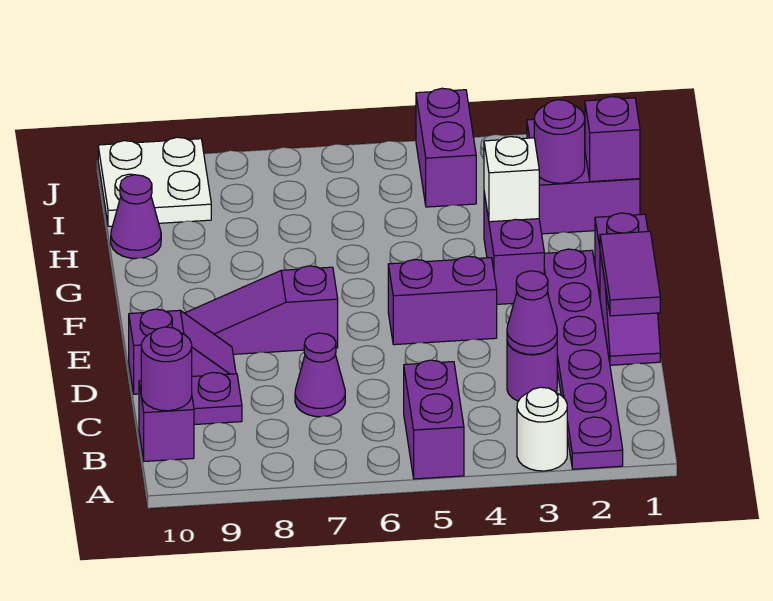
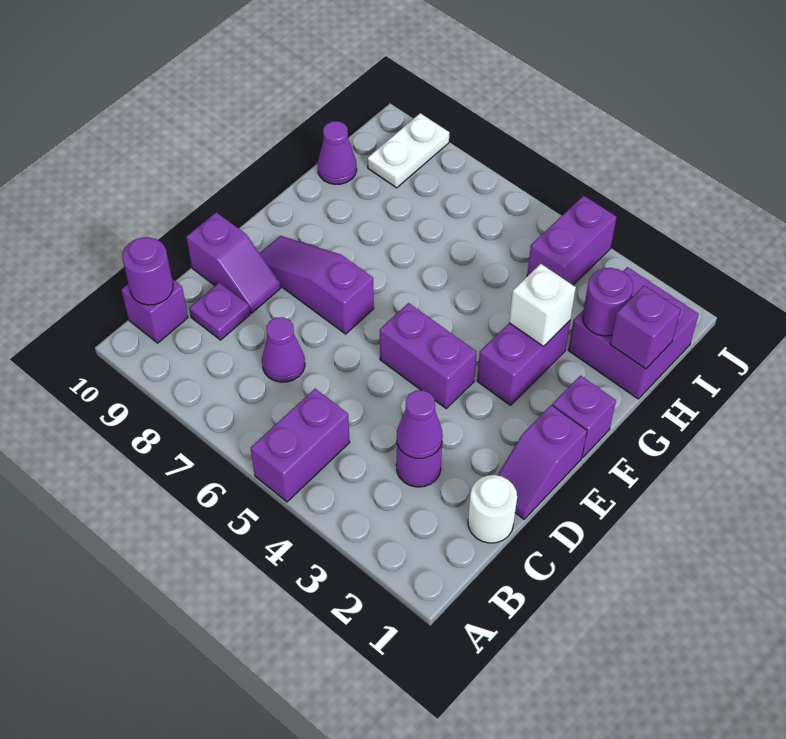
purple plate A2:F2 level 1 -> none
white round brick A3 level 1 -> white round brick C1 level 1
purple tile D1:E1 level 2 -> none
white plate I9:J10 level 1 -> white plate I9:J9 level 1

